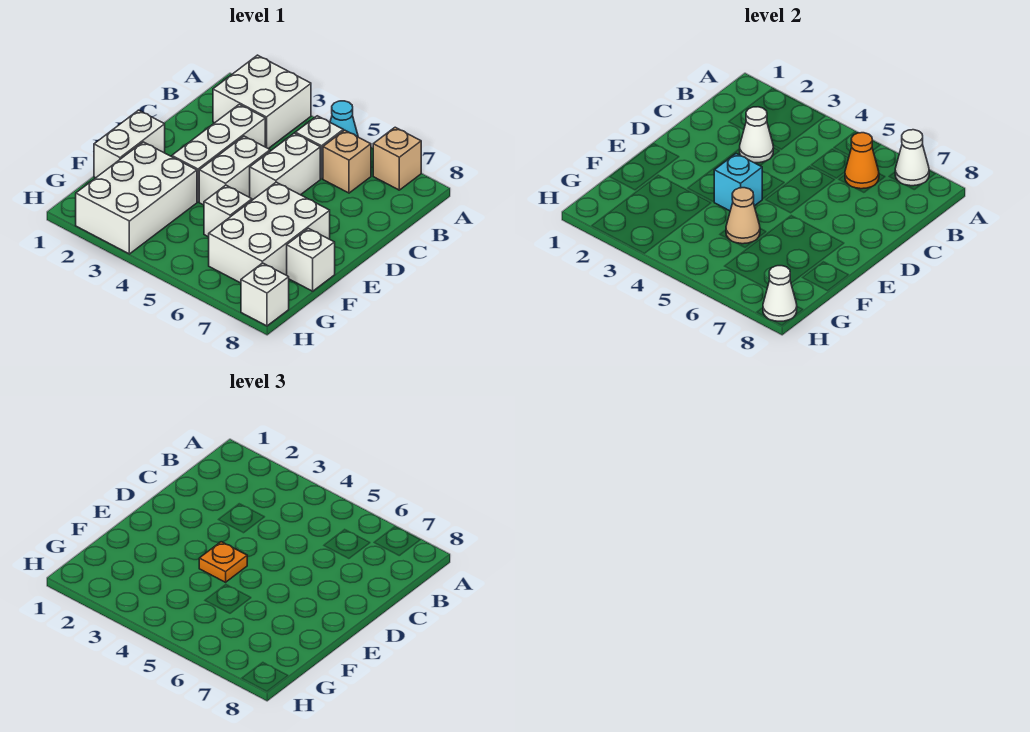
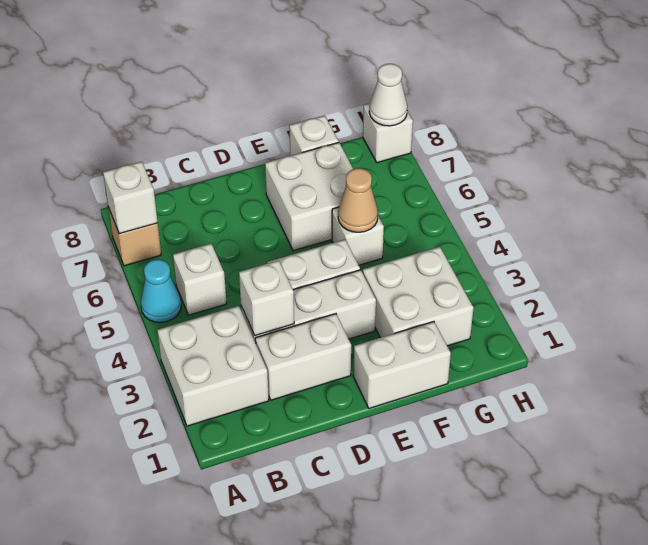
white cone A7 level 2 -> white brick A7 level 2
tan brick B6 level 1 -> none
orange cone B6 level 2 -> none
white cone C3 level 2 -> white brick C3 level 2
white brick C5:D5 level 1 -> white brick C2:D2 level 1
cyan brick E4 level 2 -> none
orange plate E4 level 3 -> none
white brick E6:G7 level 1 -> white brick E6:F7 level 1
white brick F2:H3 level 1 -> white brick F2:G3 level 1

